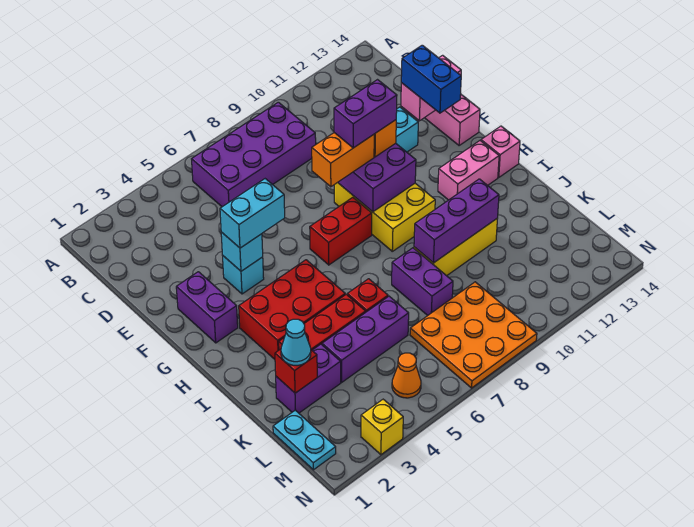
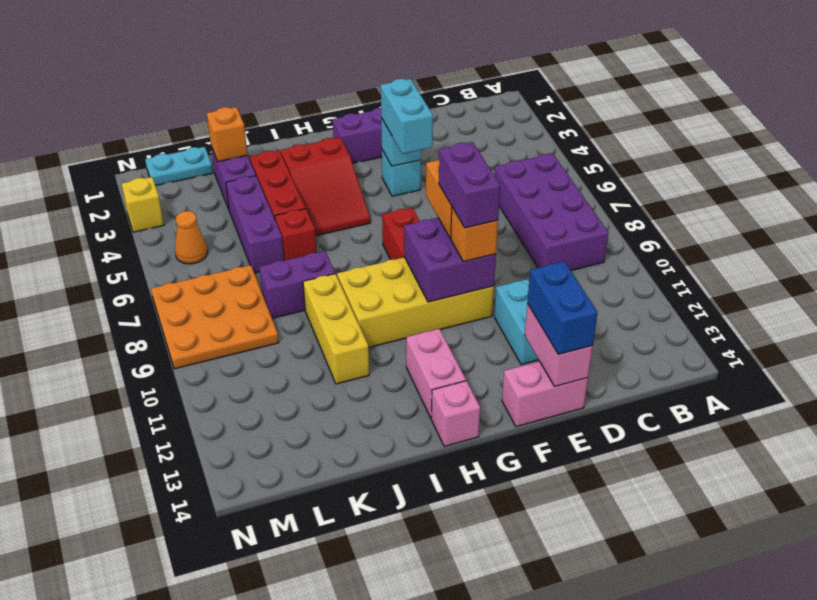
blue brick E13:F13 level 3 -> blue brick E13:E14 level 3
yellow brick F9:H10 level 1 -> yellow brick F9:I10 level 1
red brick H3:I5 level 1 -> red slope H3:I5 level 1 top 3
purple brick J9:J11 level 2 -> none
red brick K2 level 2 -> orange brick K2 level 2
cyan cone K2 level 3 -> none

